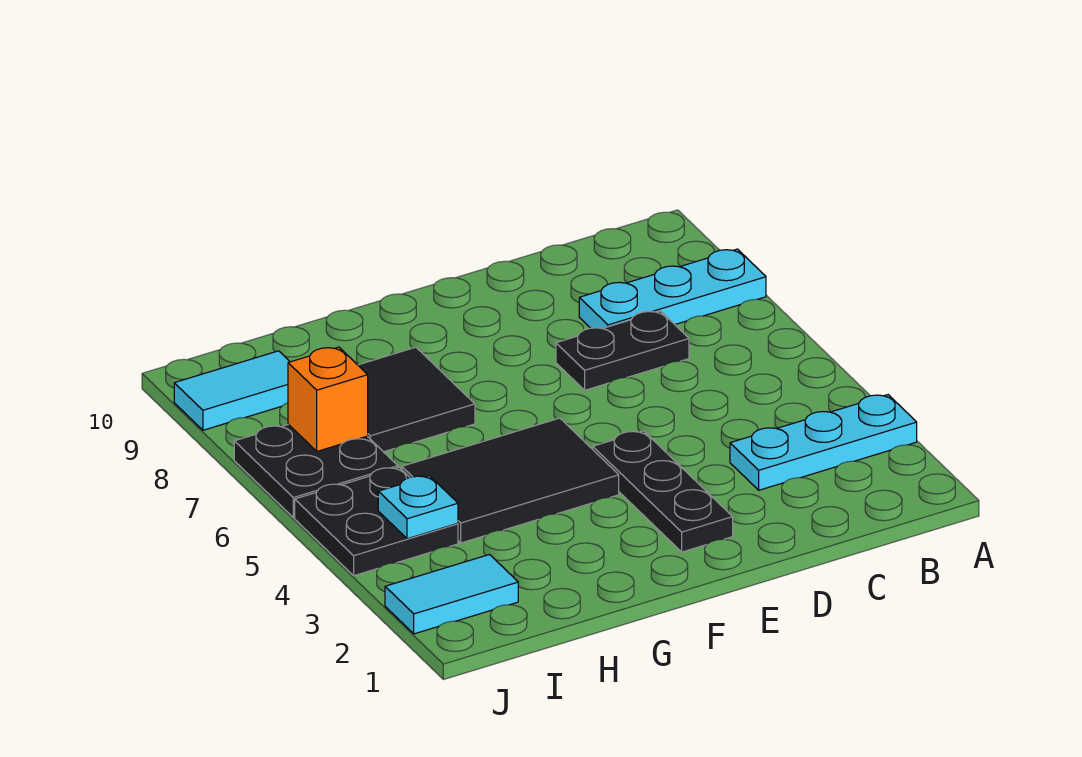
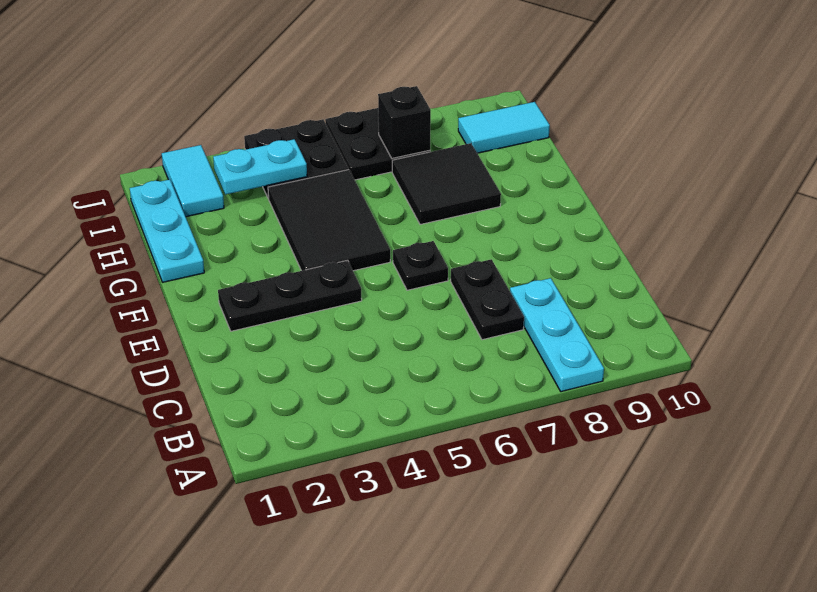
cyan plate A3:C3 level 1 -> cyan plate G1:I1 level 1
none -> black plate E6 level 1
cyan plate I4 level 2 -> cyan plate I3:I4 level 2
orange brick I7 level 2 -> black brick I7 level 2
cyan tile I9:J9 level 1 -> cyan tile I9:I10 level 1

